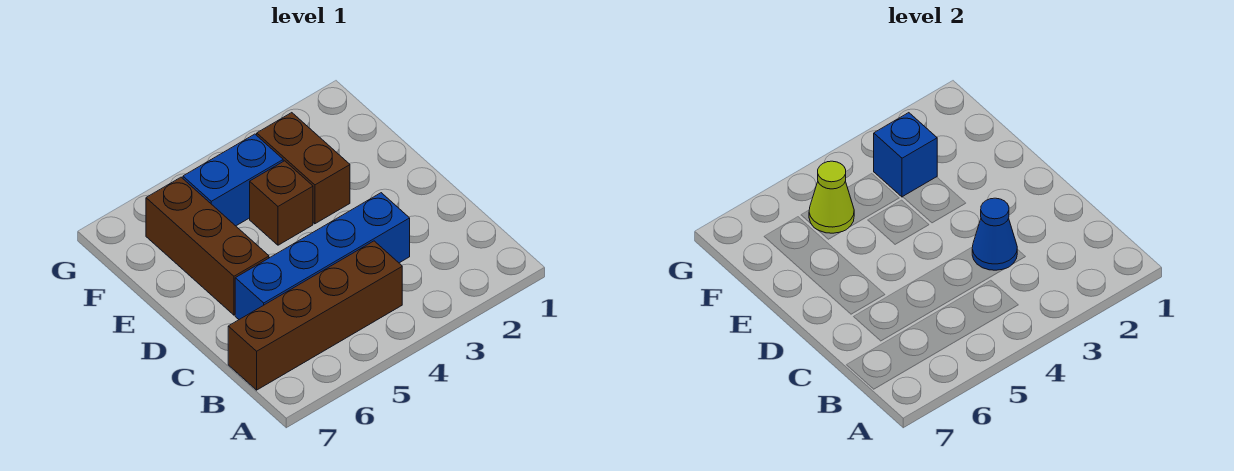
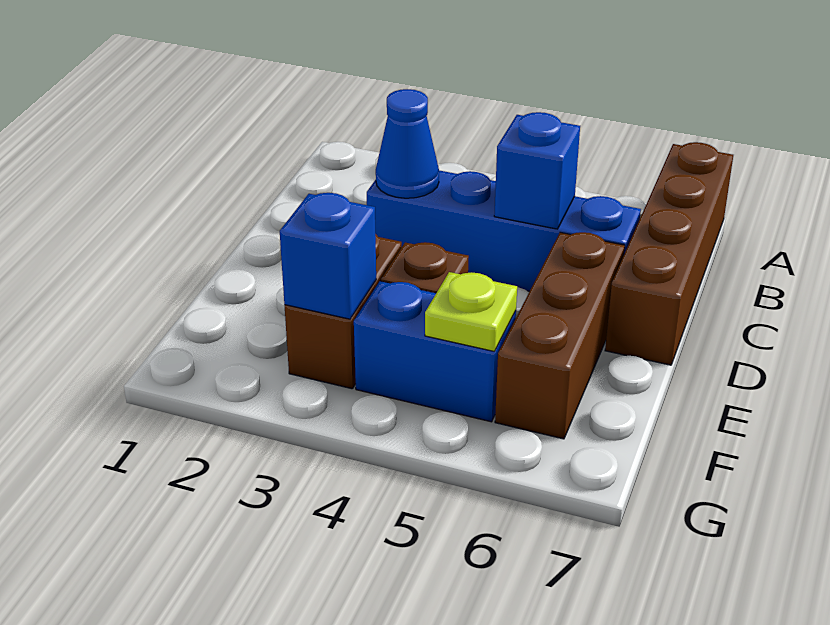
brown brick B4:B7 level 1 -> brown brick A7:D7 level 1
none -> blue brick C5 level 2
lime cone F5 level 2 -> lime plate F5 level 2

